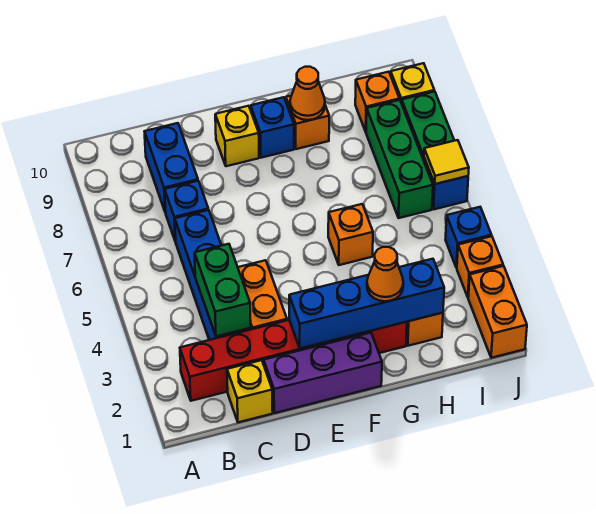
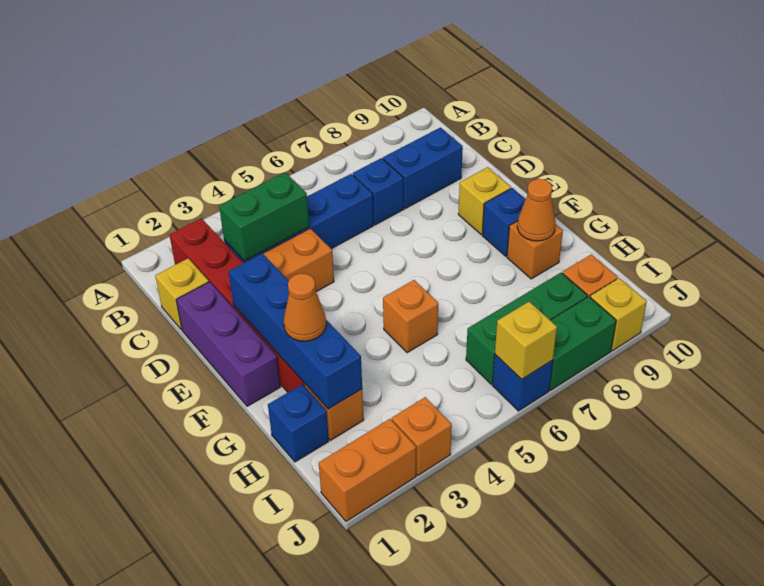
blue brick J4 level 1 -> blue brick H1 level 1
yellow tile J6 level 2 -> yellow brick J6 level 2

